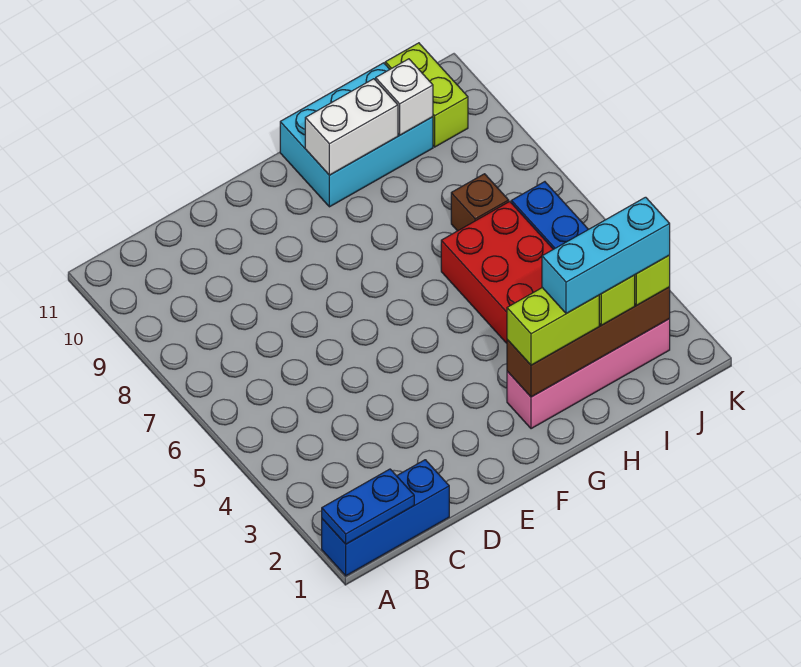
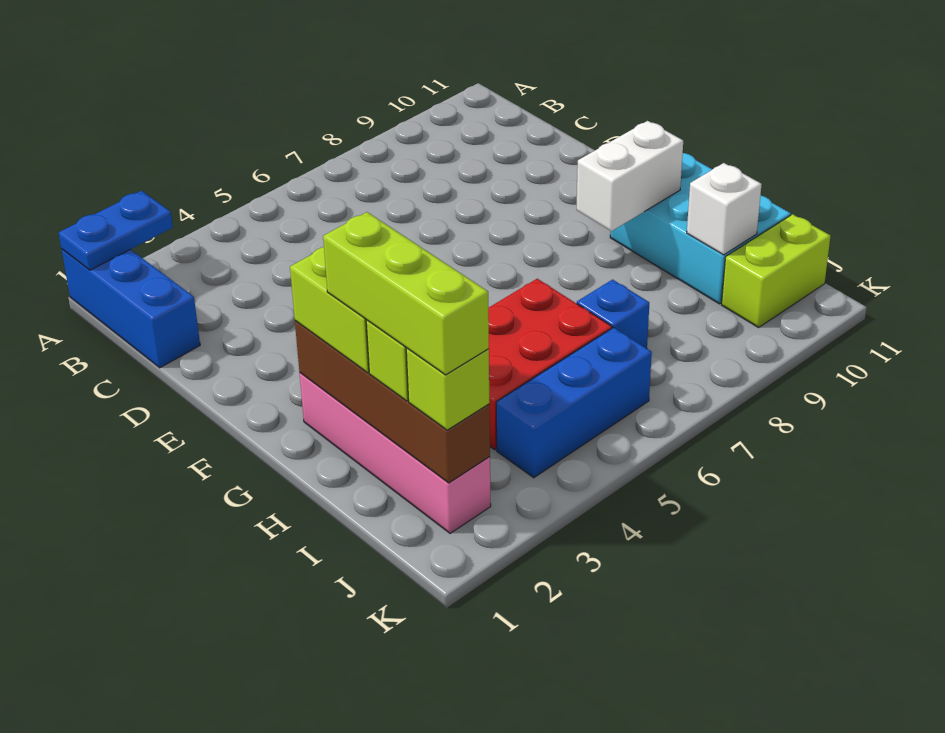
blue plate A1:B1 level 2 -> blue plate A1:A2 level 2
white brick G10:H10 level 2 -> white brick G9:G10 level 2
cyan brick H2:J2 level 4 -> lime brick H2:J2 level 4
brown brick I7 level 1 -> blue brick I7 level 1

